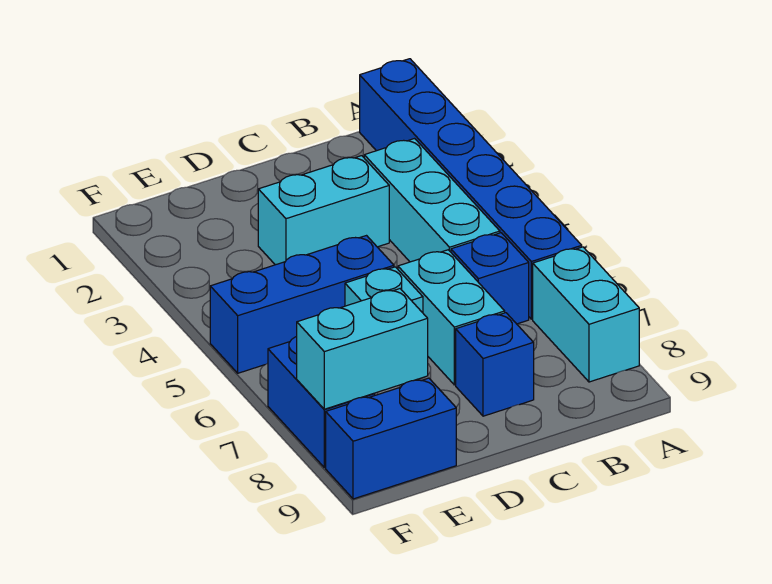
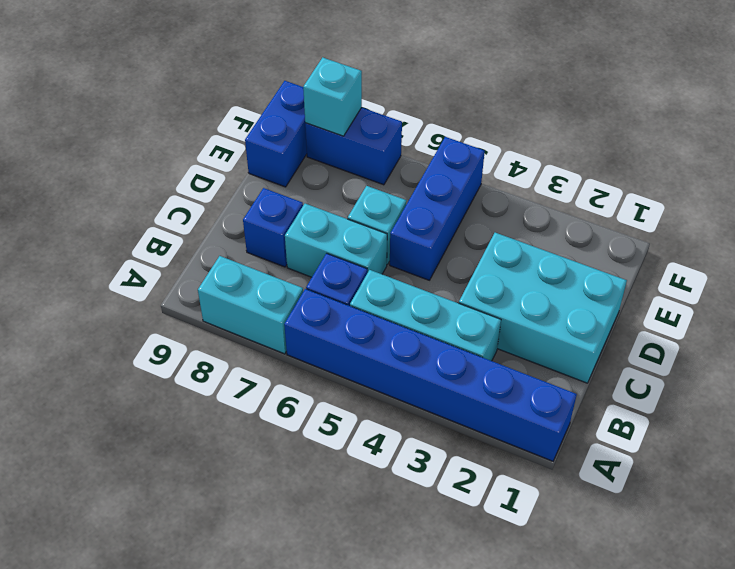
cyan brick C3:D3 level 1 -> cyan brick C1:D3 level 1
cyan brick E8:F8 level 2 -> cyan brick F8 level 2

